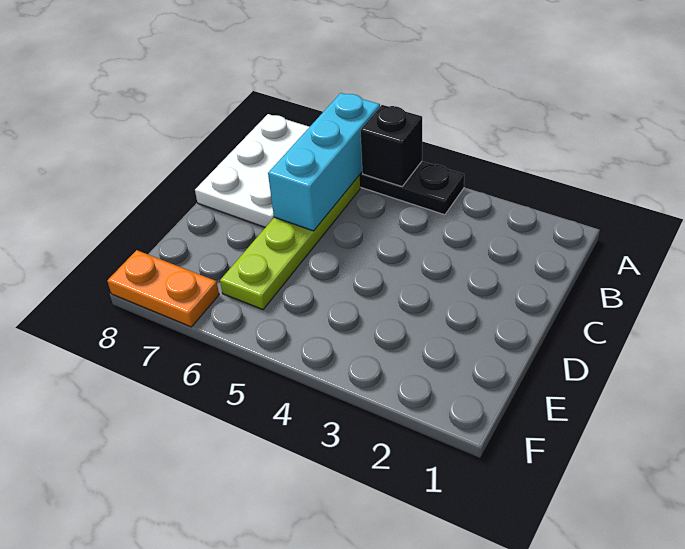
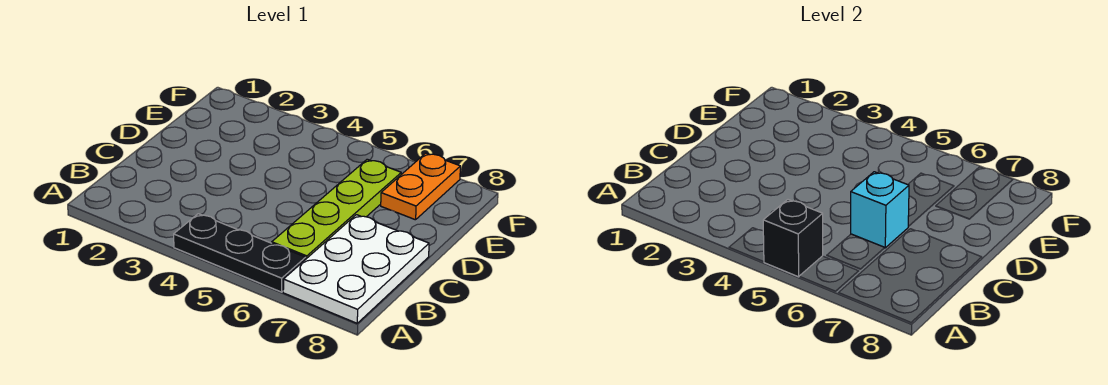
cyan brick A6:C6 level 2 -> cyan brick C6 level 2
orange plate F7:F8 level 1 -> orange plate E7:F7 level 1

